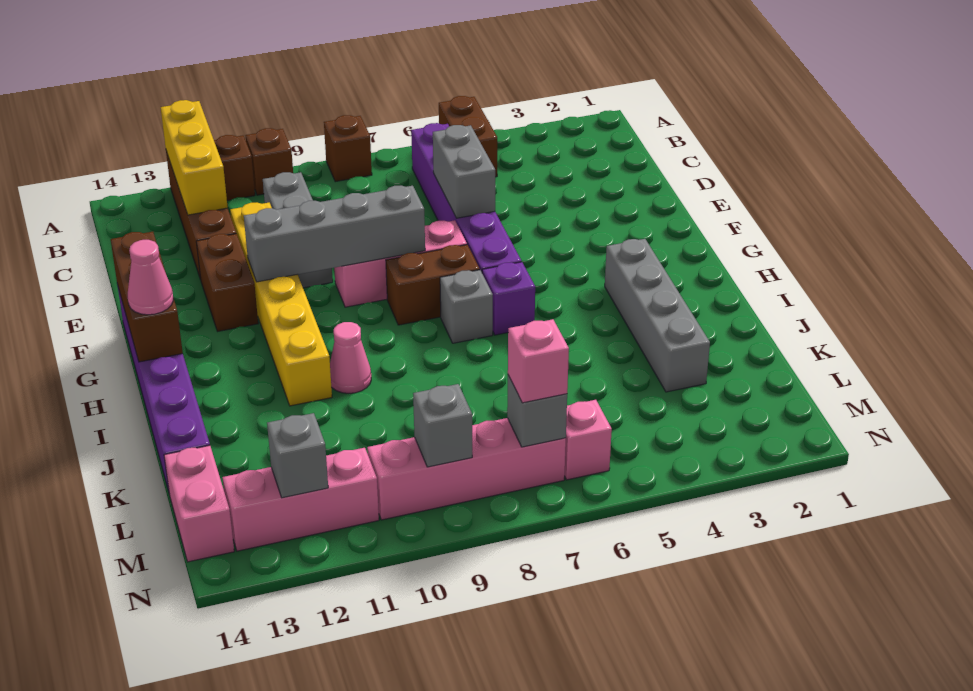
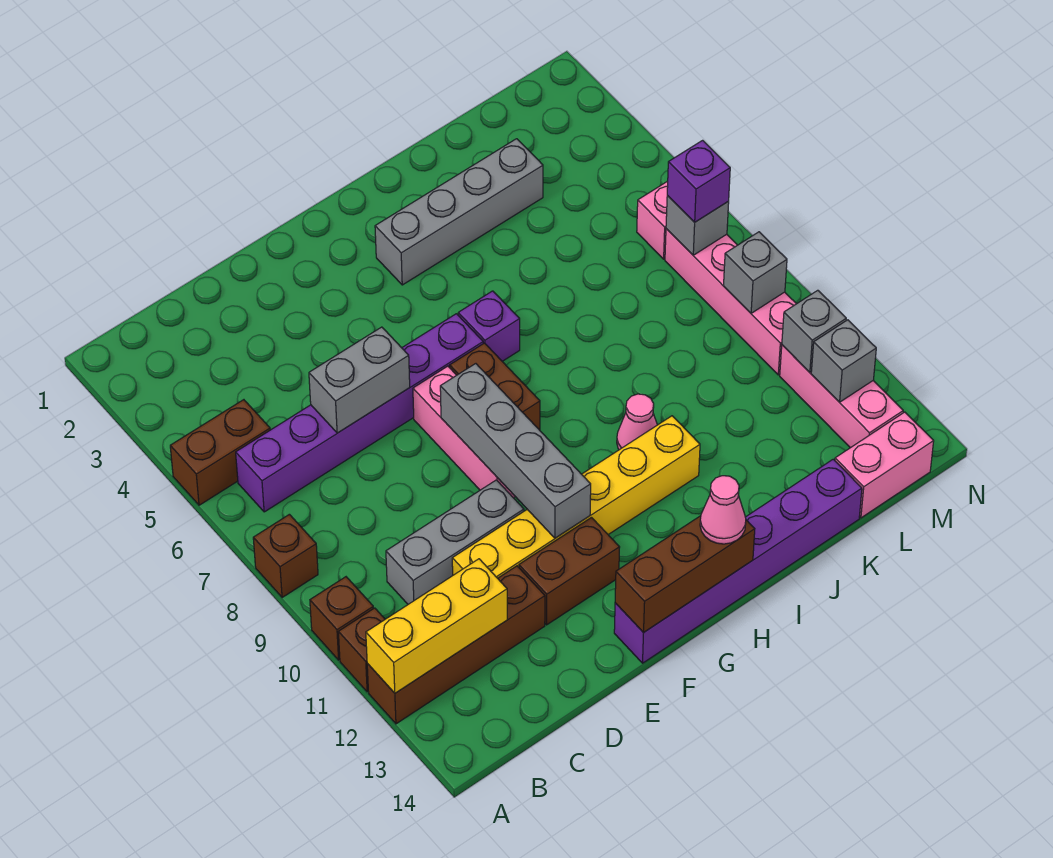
grey brick H7 level 1 -> grey brick M11 level 2
pink brick M7 level 3 -> purple brick M7 level 3

